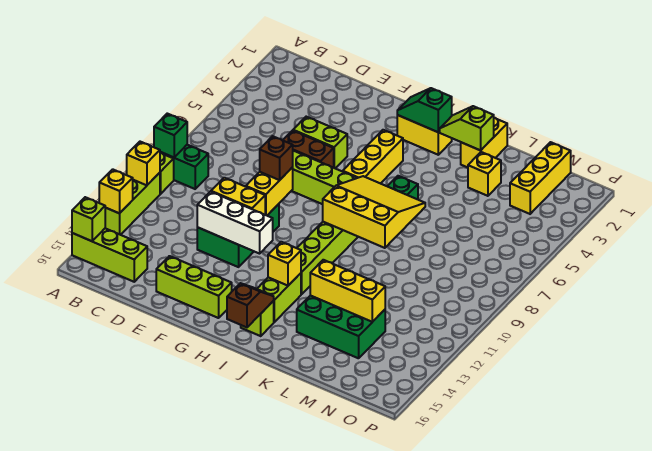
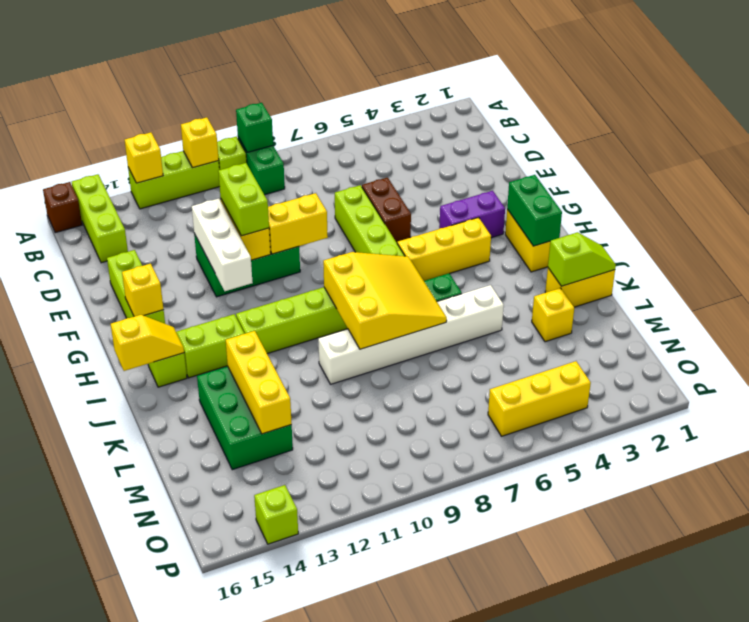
lime brick A15 level 2 -> lime brick P14 level 1
lime brick E5:F5 level 1 -> lime brick E11:F11 level 3
brown brick F9 level 3 -> brown brick A16 level 1
none -> purple brick G3:G4 level 1
green slope H2:I2 level 2 top I -> green brick H2:I2 level 2
yellow brick I13 level 2 -> yellow brick G15 level 2
brown slope I15:I16 level 2 top 16 -> yellow slope I15:I16 level 2 top 16
lime slope J2:K2 level 2 top K -> lime slope K1:K2 level 2 top 2
none -> white brick K5:K10 level 1
yellow brick N1:N3 level 1 -> yellow brick O4:O6 level 1

